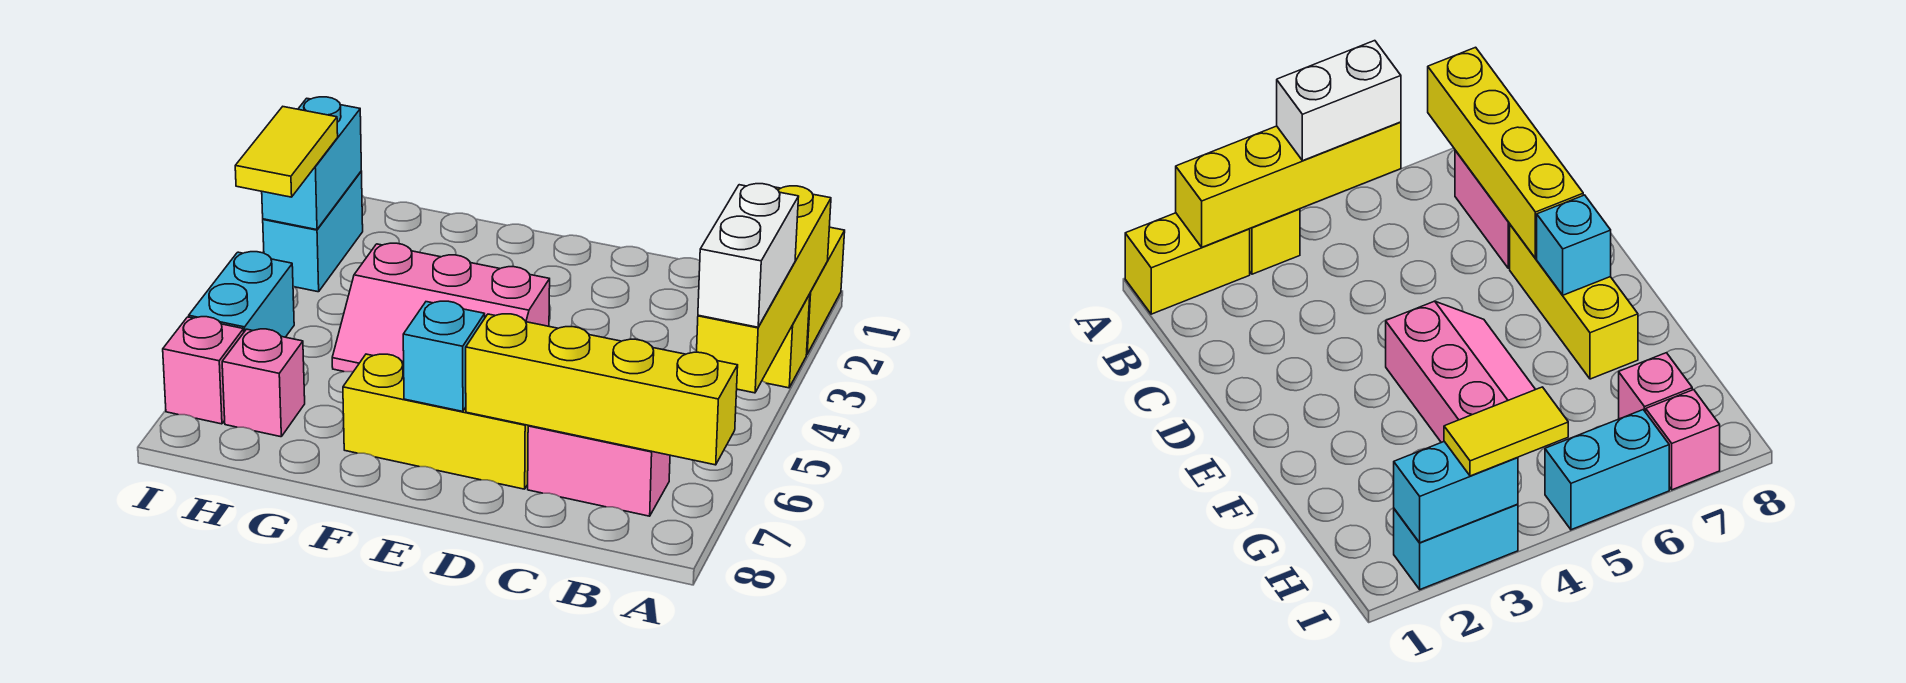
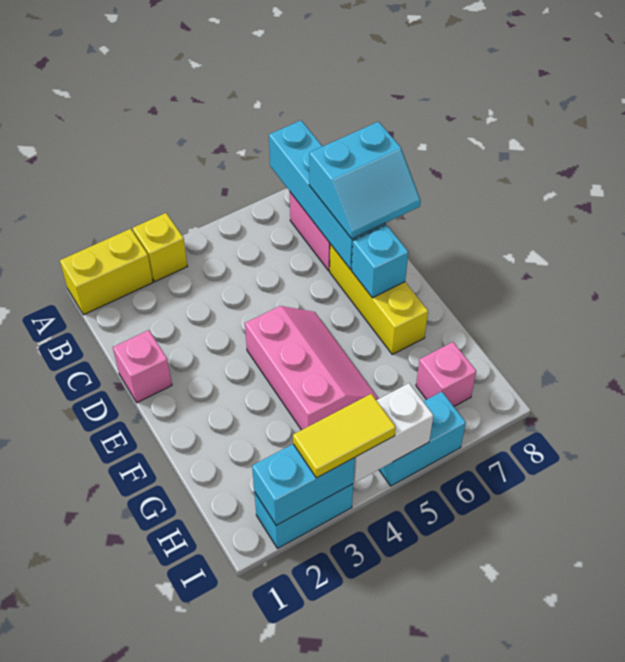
yellow brick A2:A5 level 2 -> none
white brick A4:A5 level 3 -> white brick I4:I5 level 2
yellow brick A7:D7 level 2 -> cyan brick A7:D7 level 2
none -> cyan slope C7:D8 level 3 top C
pink brick I7 level 1 -> pink brick D1 level 1

